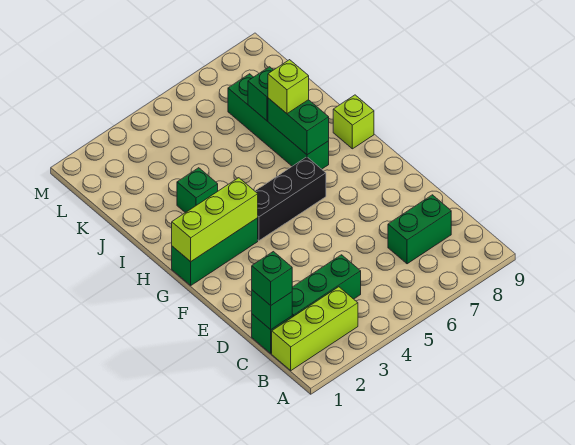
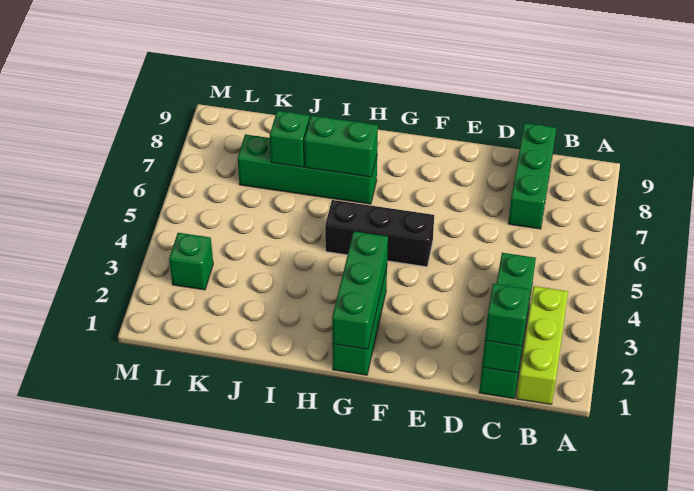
green brick C7:C8 level 1 -> green brick C7:C9 level 1
lime brick G1:G3 level 2 -> green brick G1:G3 level 2
black brick G4:G6 level 1 -> black brick F5:H5 level 1
lime brick H9 level 1 -> none
green brick I3 level 1 -> green brick L3 level 1
lime brick I7 level 3 -> none

